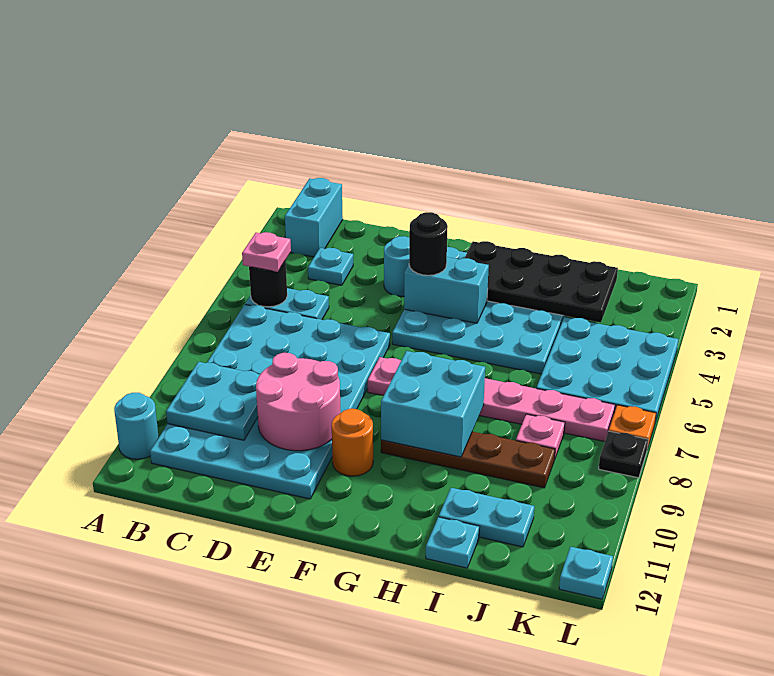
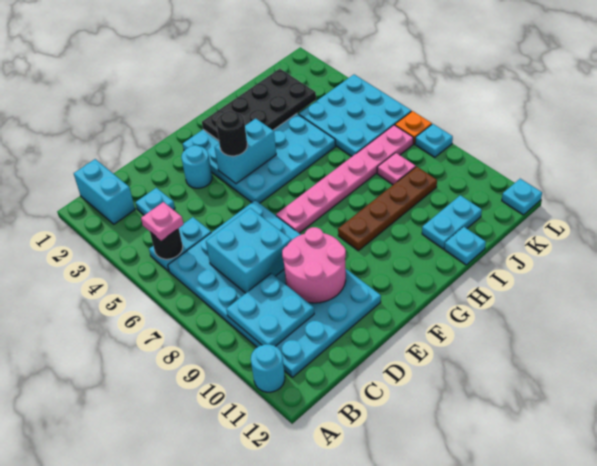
orange round brick F10 level 1 -> none
cyan brick G8:H9 level 2 -> cyan brick C7:D8 level 2
black plate L8 level 1 -> cyan plate L8 level 1

